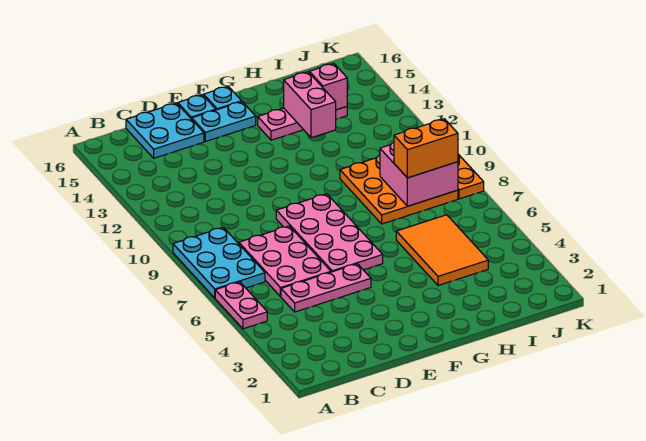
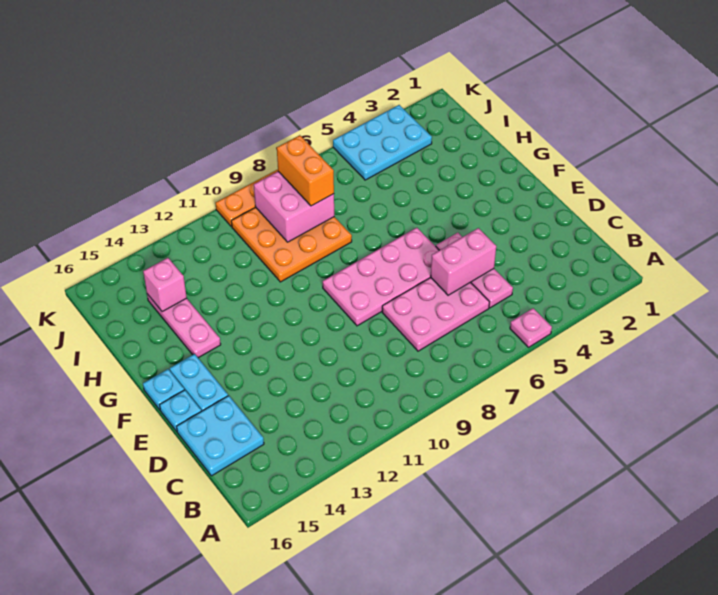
pink plate A5:A6 level 1 -> pink plate A5 level 1
cyan plate A7:B9 level 1 -> cyan plate J3:K5 level 1
orange tile H4:I6 level 1 -> none
pink brick H13:H14 level 2 -> pink brick D5:D6 level 2

